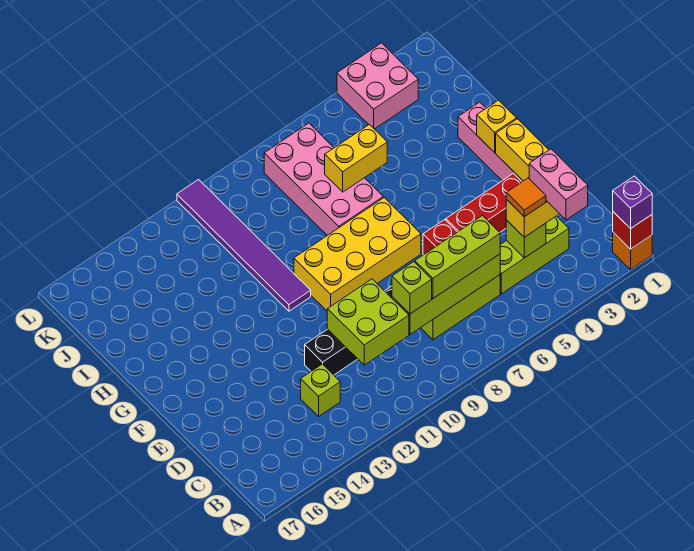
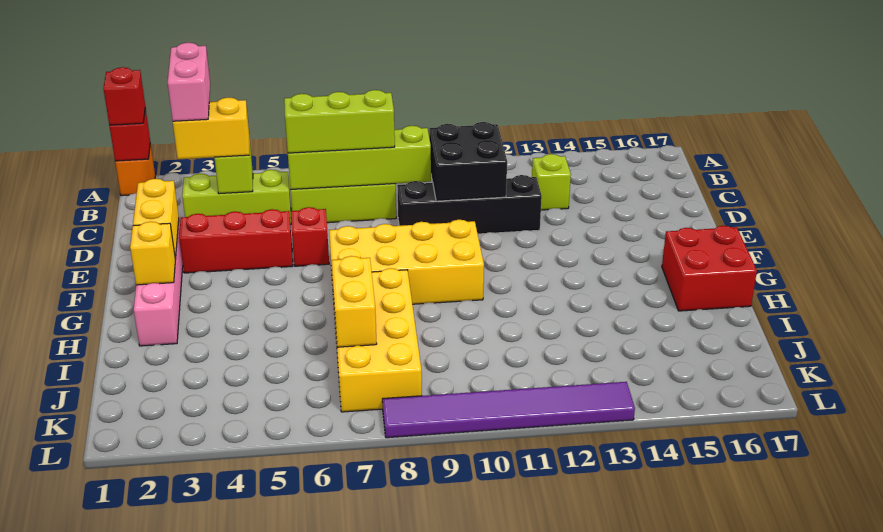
purple brick A1 level 3 -> red brick A1 level 3
orange tile C4 level 4 -> none
lime brick C9 level 3 -> none
lime brick C10:D11 level 2 -> black brick C10:D11 level 2
purple tile G11:L11 level 1 -> purple tile L8:L13 level 1
none -> red brick G16:H17 level 1
pink brick H7:K8 level 1 -> yellow brick H7:K8 level 1
yellow brick I6:I7 level 2 -> yellow brick I7:J7 level 2
pink brick K3:L4 level 1 -> none

